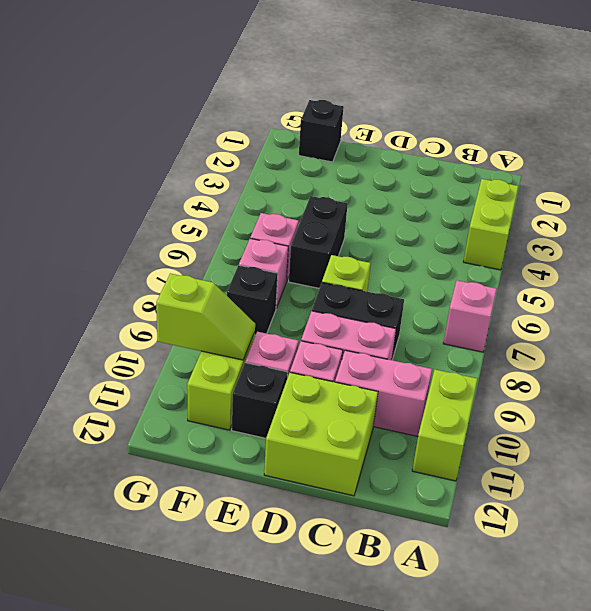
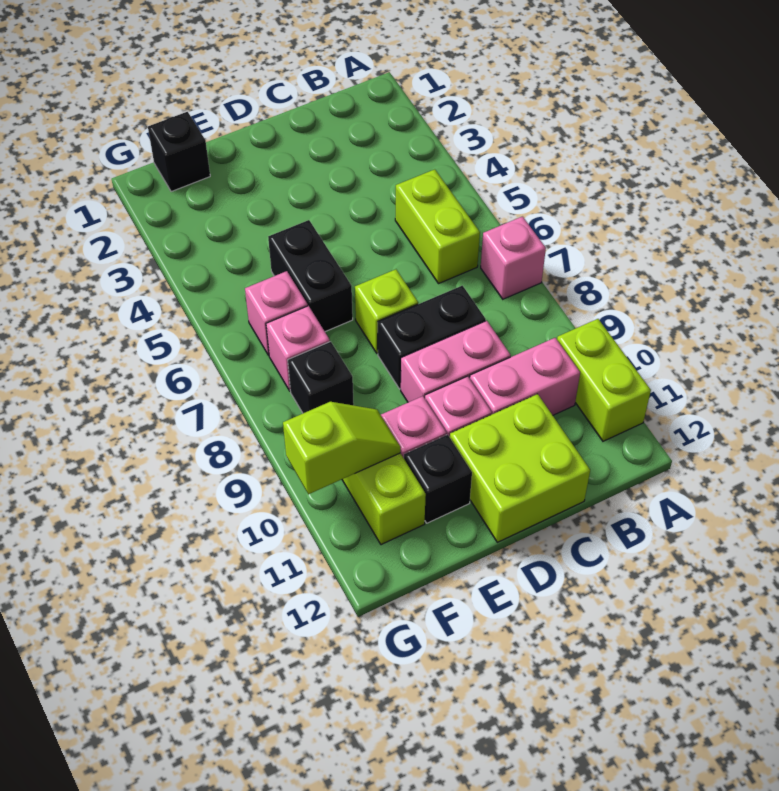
lime brick A3:A4 level 1 -> lime brick B5:B6 level 1

